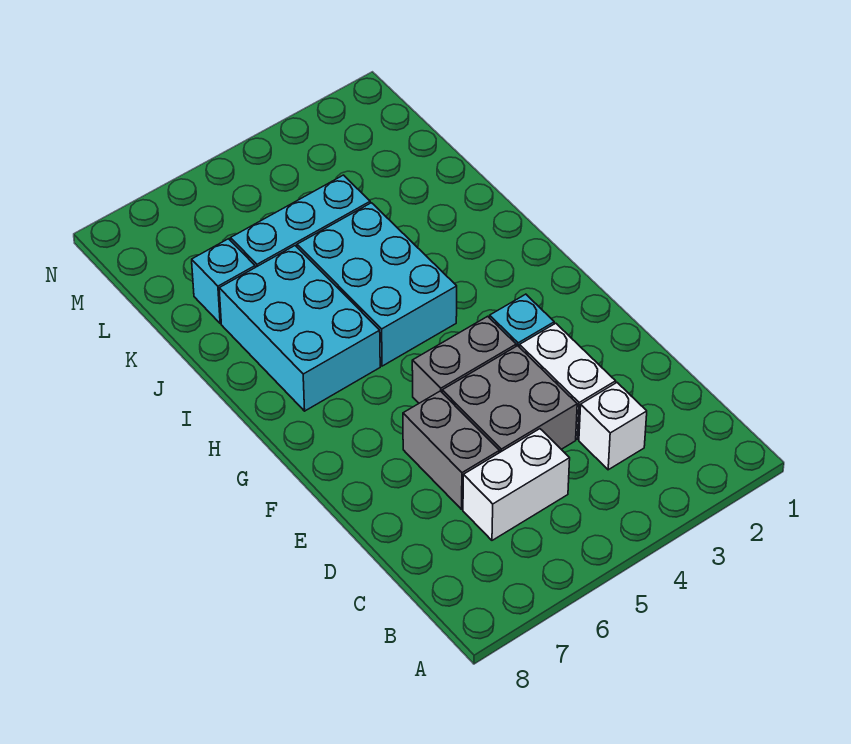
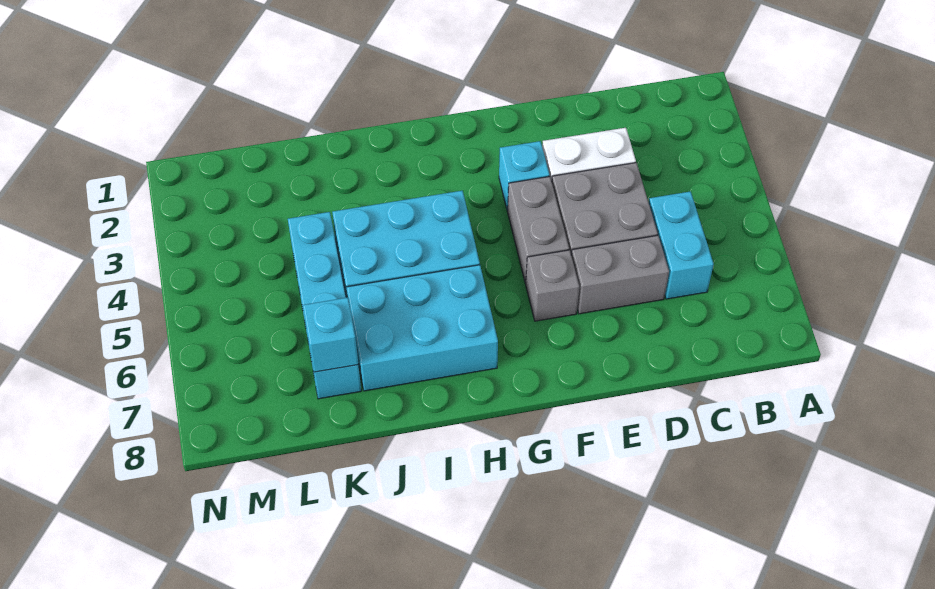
white brick C3 level 1 -> none
white brick C5:C6 level 1 -> cyan brick C5:C6 level 1
none -> grey brick F6 level 1
none -> cyan brick K7 level 2

